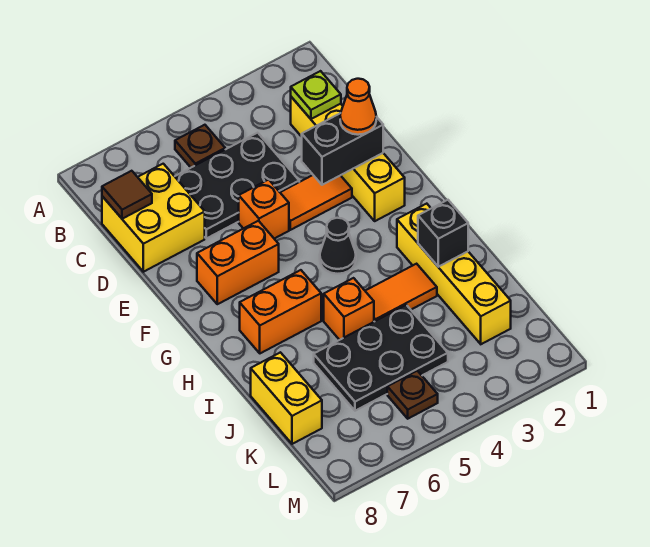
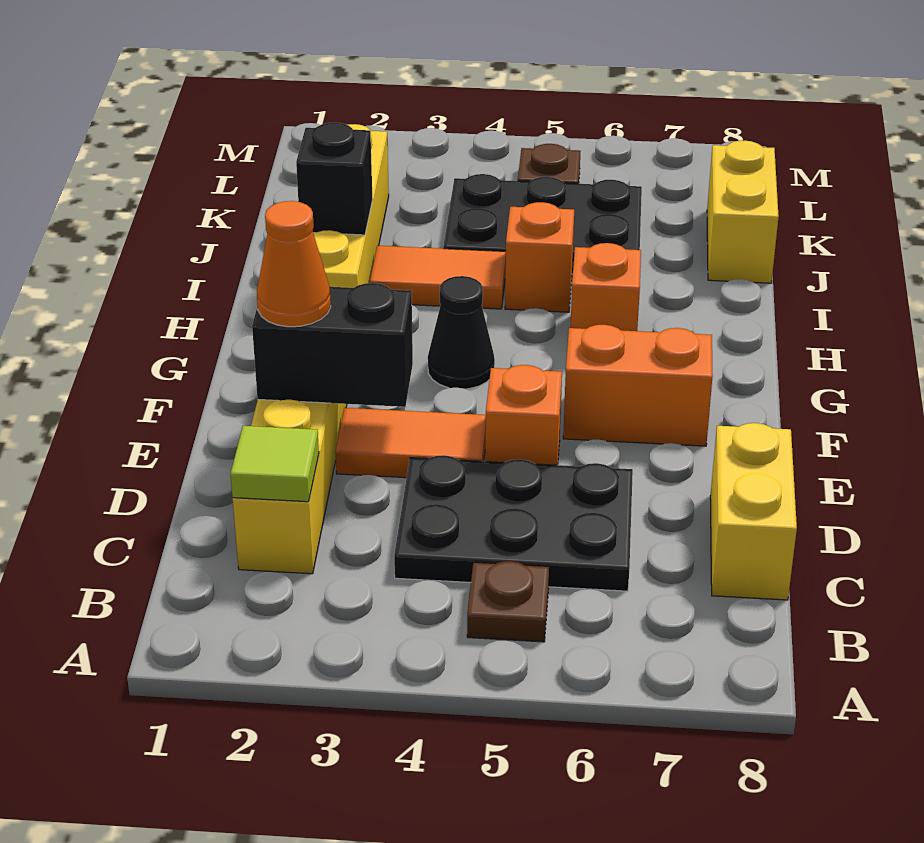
lime plate C2 level 2 -> lime tile C2 level 2
yellow brick C7:D8 level 1 -> yellow brick C8:D8 level 1
brown tile C8 level 2 -> none
orange brick H6:H7 level 1 -> orange brick H6 level 1

